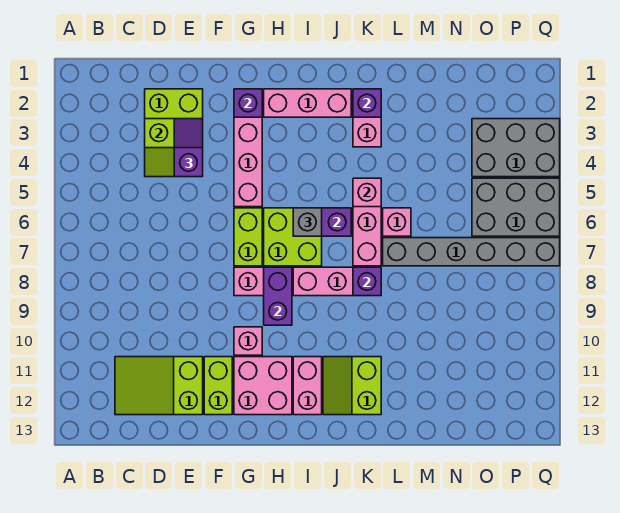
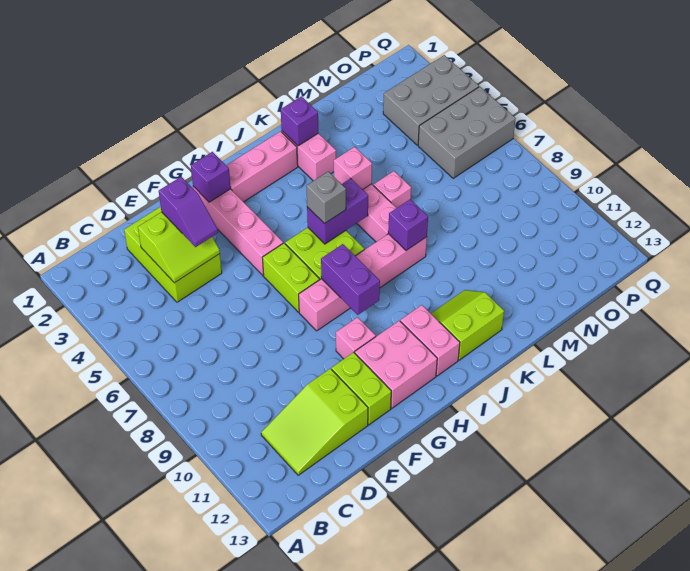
purple slope E3:E4 level 3 top 4 -> purple slope E3:E4 level 3 top 3
lime slope J11:K12 level 1 top K -> lime slope J11:K12 level 1 top 12
grey brick L7:Q7 level 1 -> none

